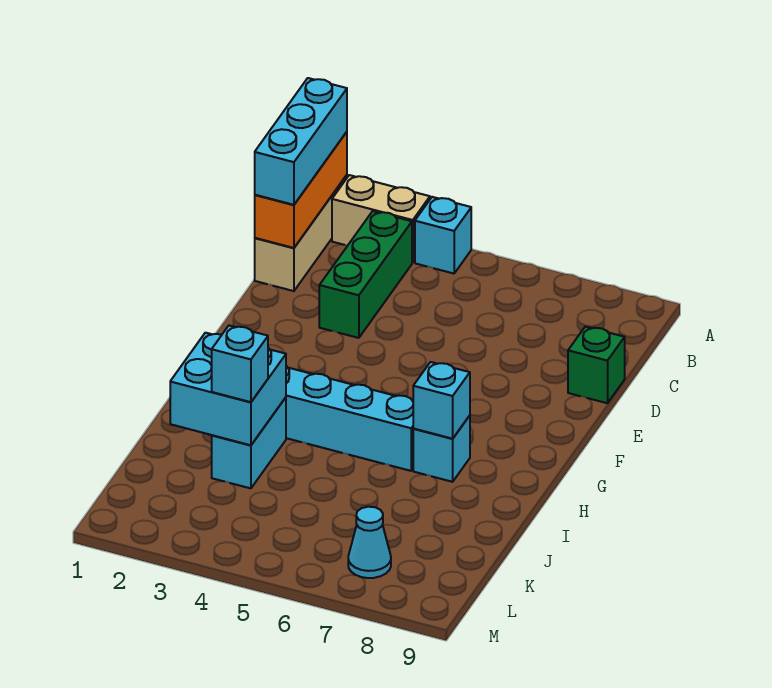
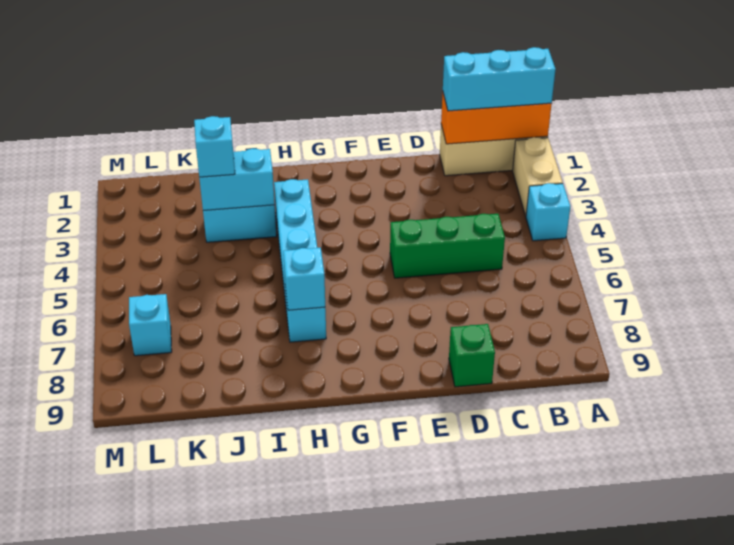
green brick B3:D3 level 1 -> green brick C5:E5 level 1
cyan brick I2:J3 level 2 -> cyan brick I3:J3 level 2
cyan cone L7 level 1 -> cyan brick L7 level 1

